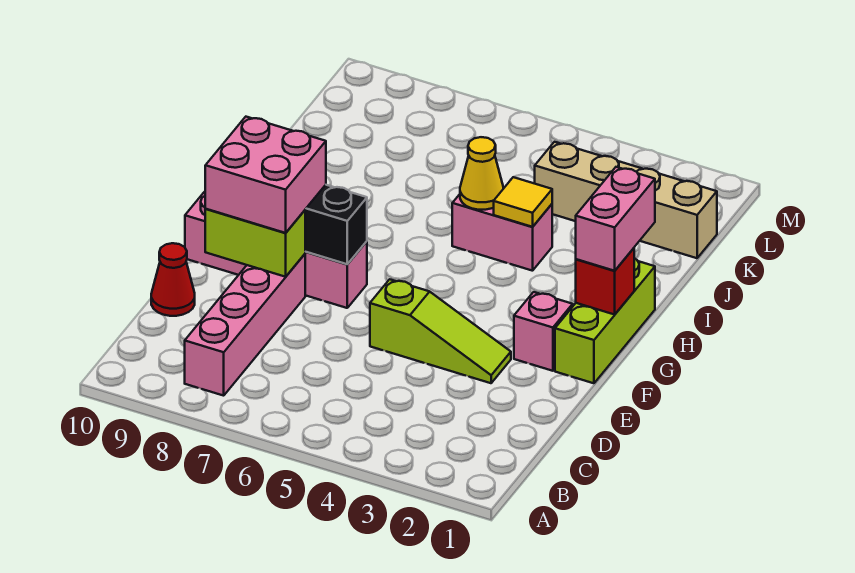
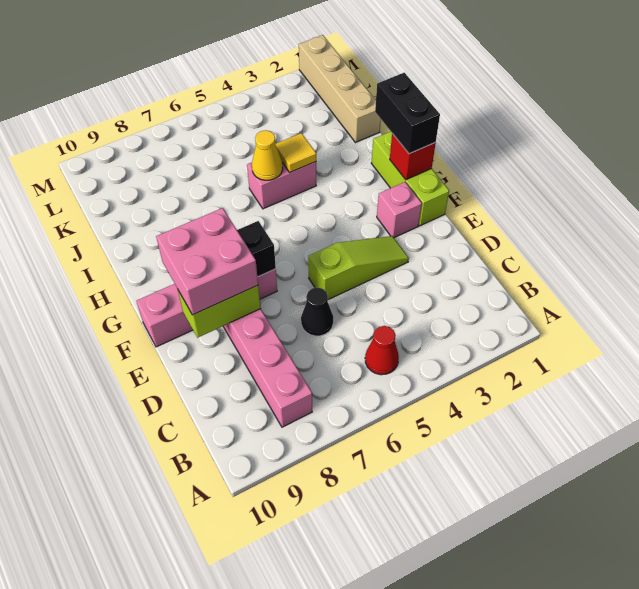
none -> black cone D6 level 1
red cone D10 level 1 -> red cone B5 level 1
pink brick G1:H1 level 3 -> black brick G1:H1 level 3
tan brick K1:K4 level 1 -> tan brick J1:M1 level 1

